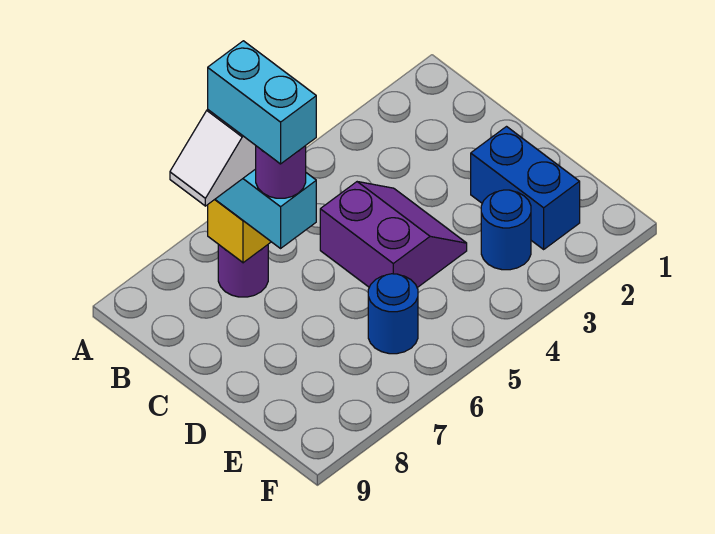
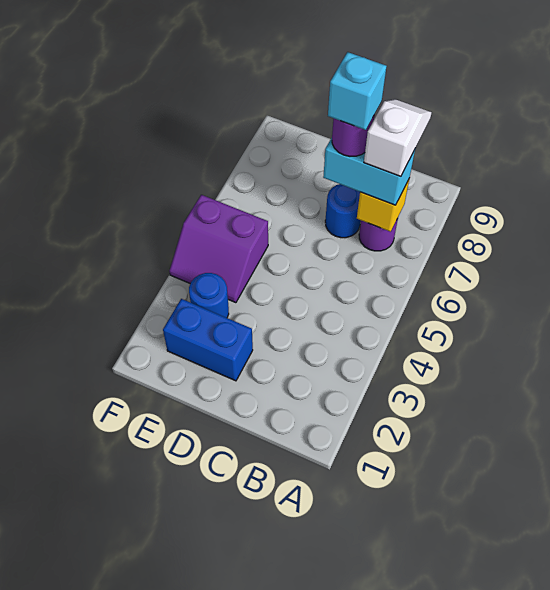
cyan brick B7:C7 level 5 -> cyan brick C7 level 5
purple slope C4:D5 level 1 top 5 -> purple slope E4:F5 level 1 top 5
blue round brick E6 level 1 -> blue round brick C7 level 1

